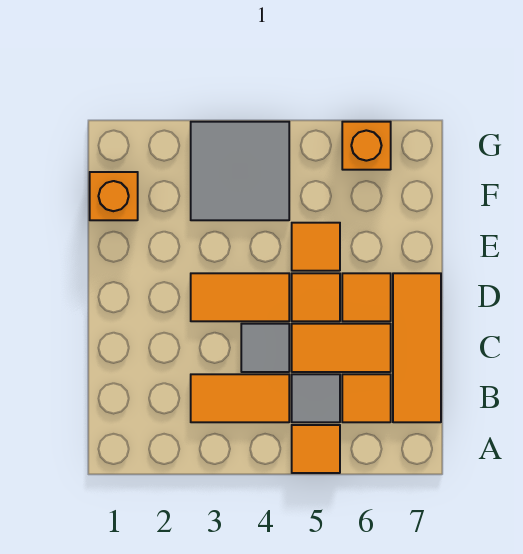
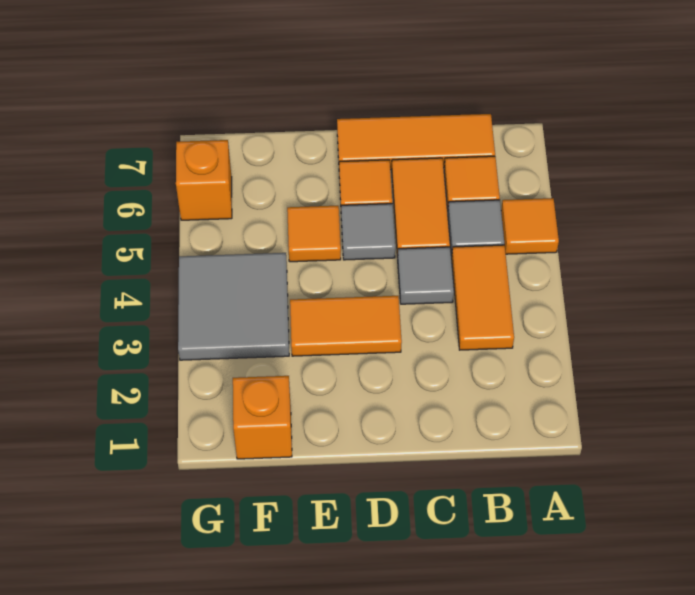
orange tile D3:D4 level 1 -> orange tile D3:E3 level 1
orange tile D5 level 1 -> grey tile D5 level 1

